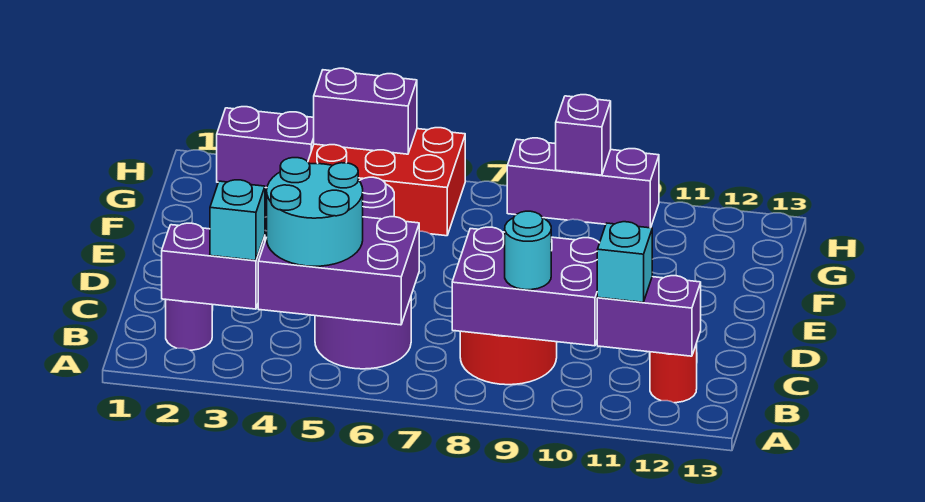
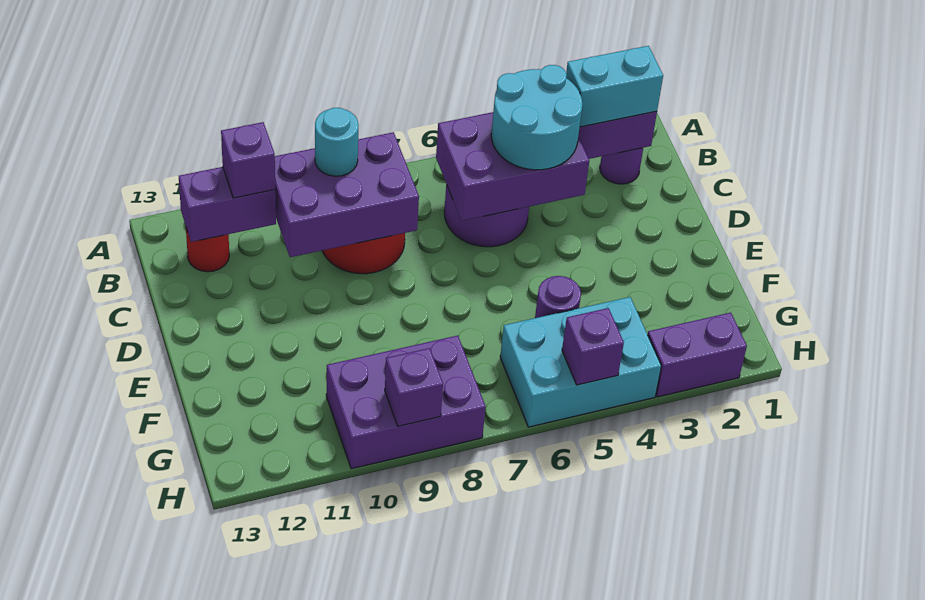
cyan brick B3 level 3 -> cyan brick B2:B3 level 3
cyan brick B11 level 3 -> purple brick B11 level 3
red brick G4:H6 level 1 -> cyan brick G4:H6 level 1
purple brick H4:H5 level 2 -> purple brick H5 level 2
purple brick H8:H10 level 1 -> purple brick G8:H10 level 1

